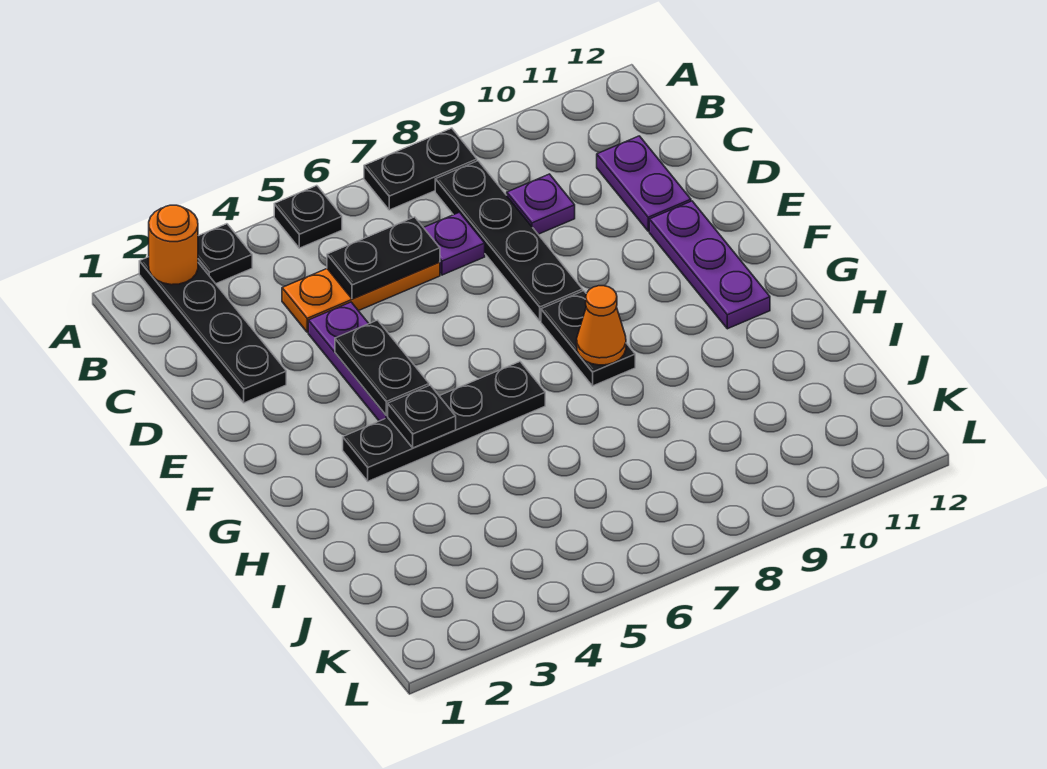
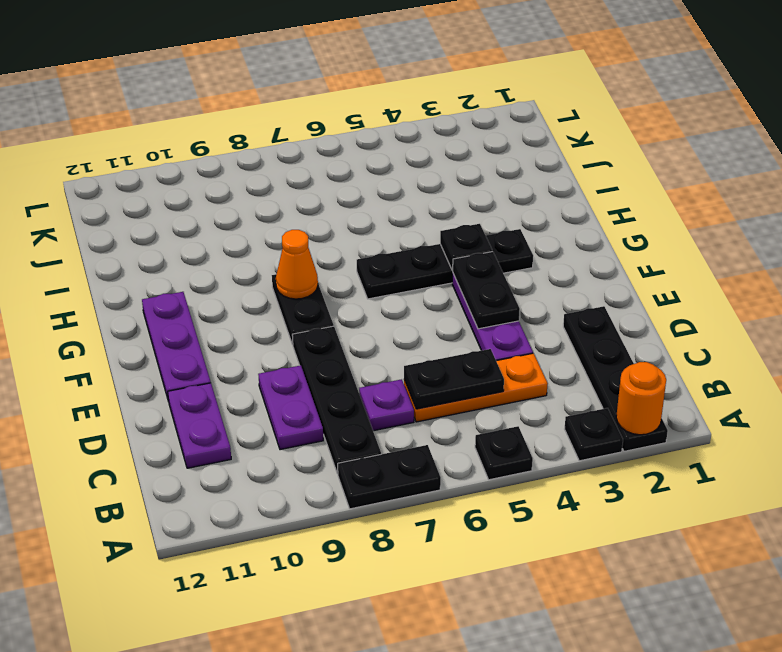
purple plate C9 level 1 -> purple plate C9:D9 level 1

